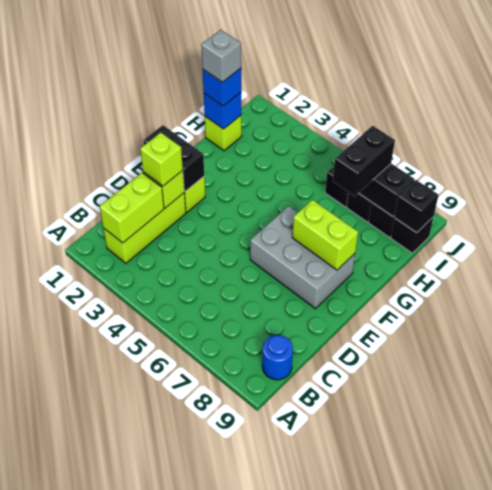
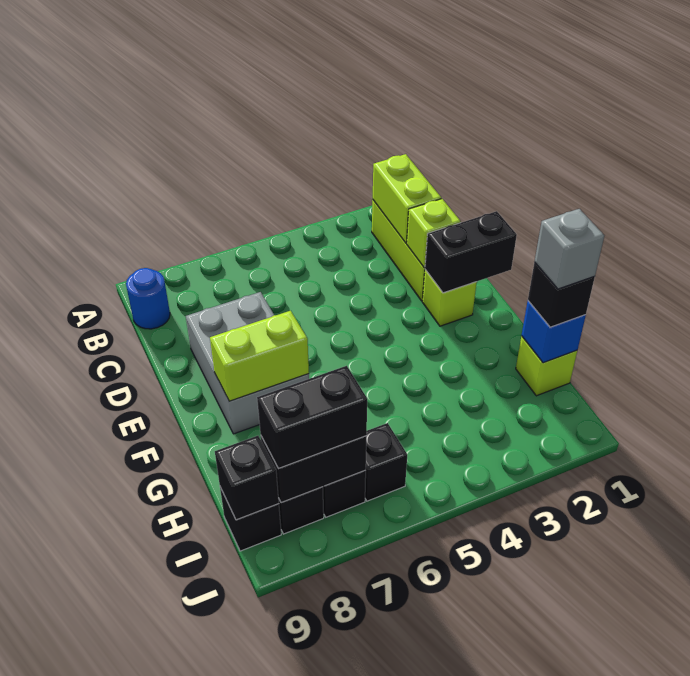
lime brick D2 level 3 -> none
grey brick E6:F8 level 1 -> grey brick D7:F8 level 1
blue brick H1 level 3 -> black brick H1 level 3
black brick H7:I7 level 3 -> black brick I7:I8 level 3

